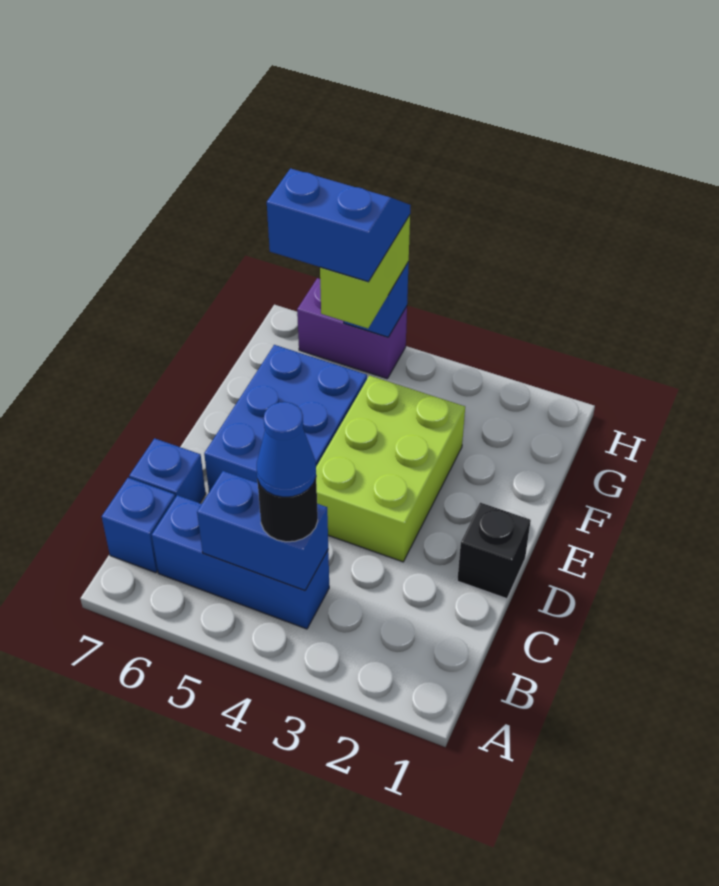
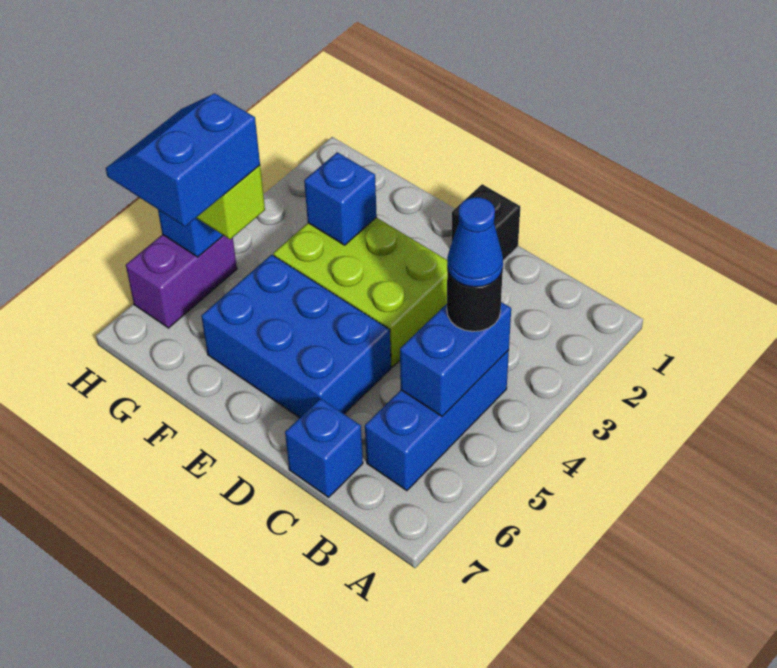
blue brick B7 level 1 -> blue brick F3 level 2

